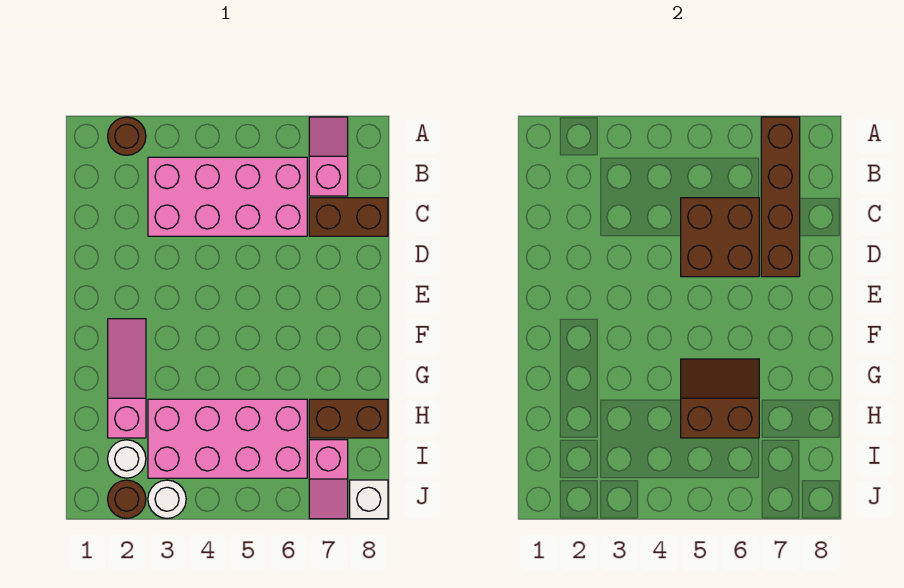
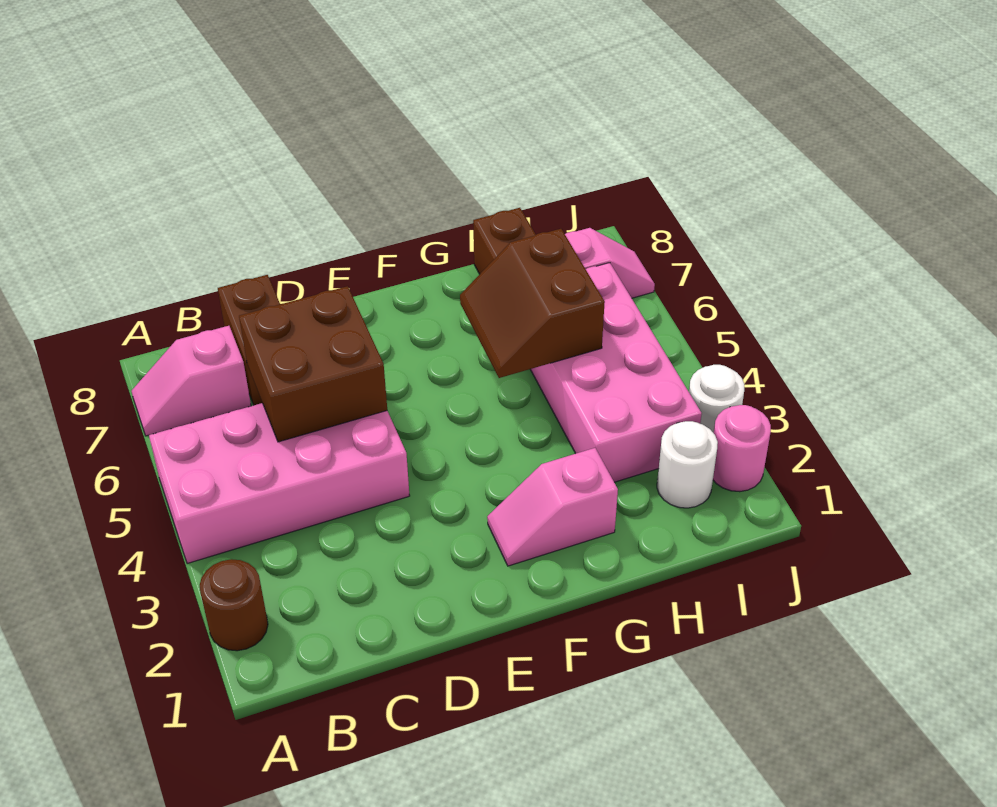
brown brick A7:D7 level 2 -> none
pink brick B3:C6 level 1 -> pink brick A4:D5 level 1
pink slope F2:H2 level 1 top H -> pink slope F2:G2 level 1 top G
brown round brick J2 level 1 -> pink round brick J2 level 1
white brick J8 level 1 -> none

